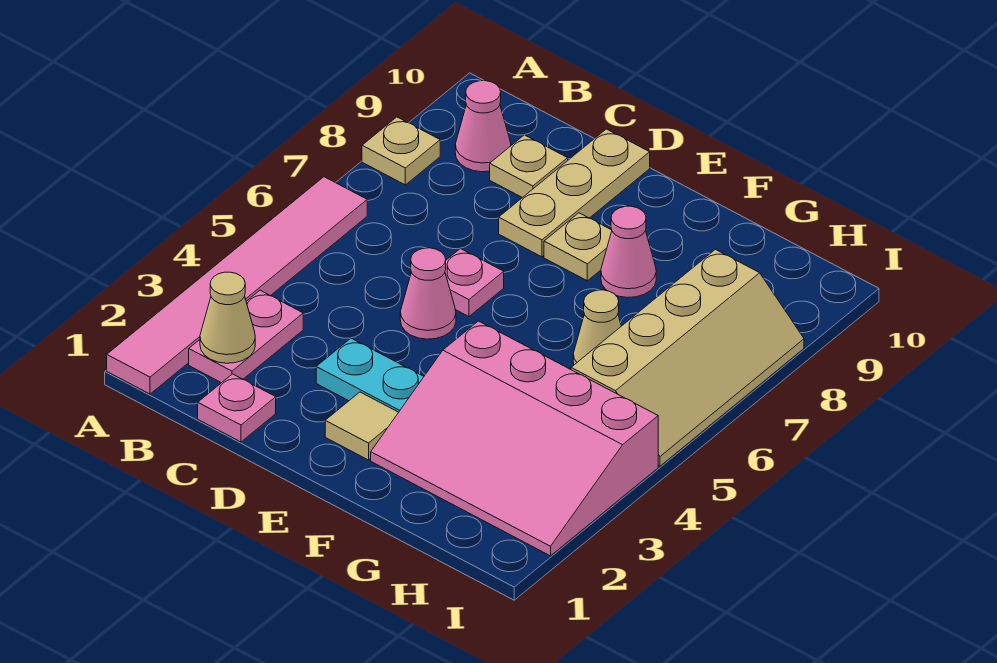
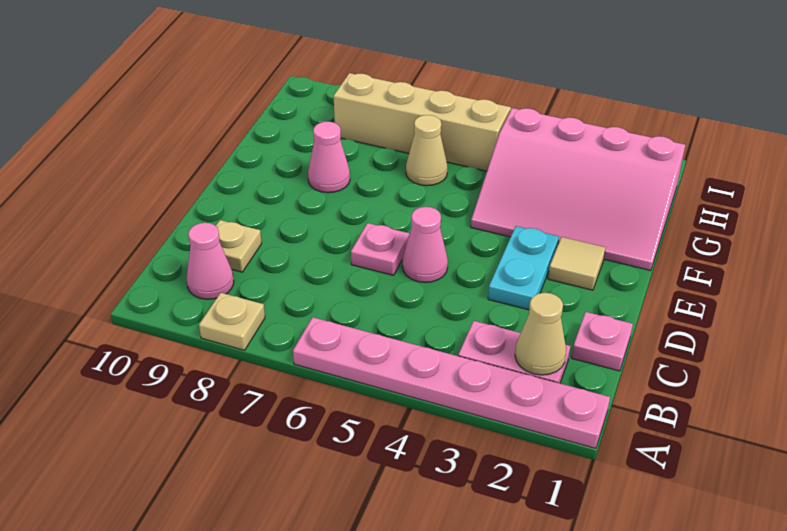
pink tile A1:A6 level 1 -> pink plate A1:A6 level 1
tan plate D8:D10 level 1 -> none
tan plate E8 level 1 -> none
pink slope F2:I4 level 1 top 4 -> pink slope F1:H4 level 1 top H

